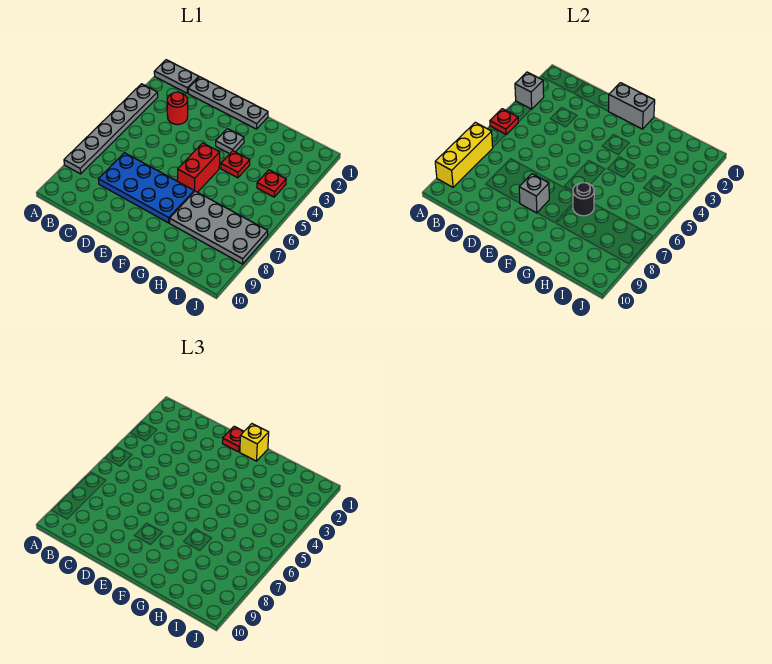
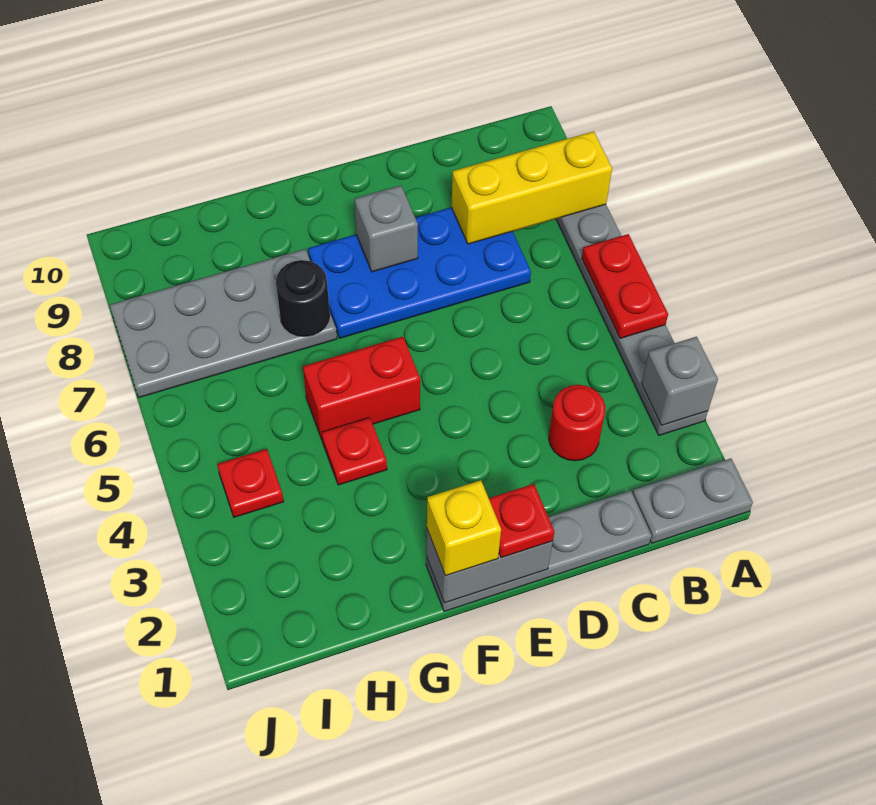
red plate A5 level 2 -> red plate A5:A6 level 2
yellow brick A7:A9 level 2 -> yellow brick A8:C8 level 2
grey plate F3 level 1 -> none
red brick F5:F6 level 1 -> red brick F5:G5 level 1

